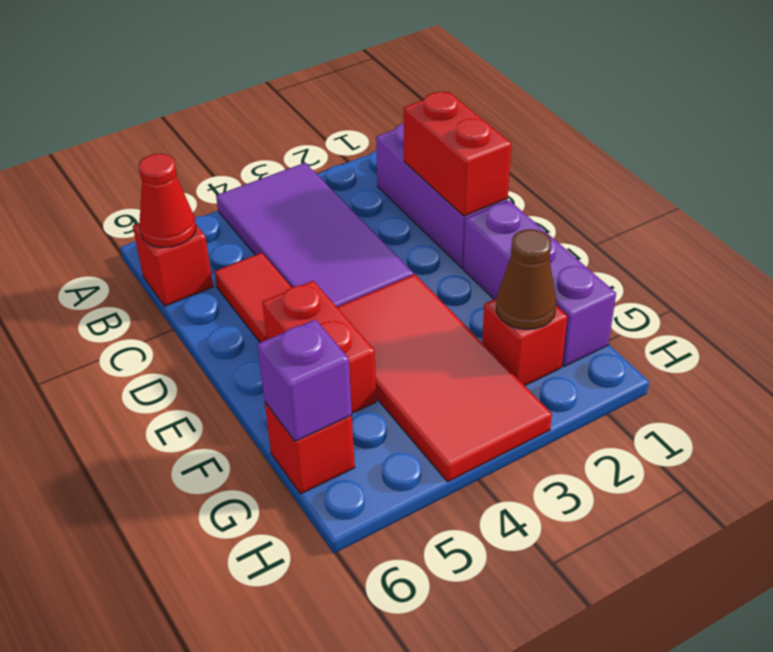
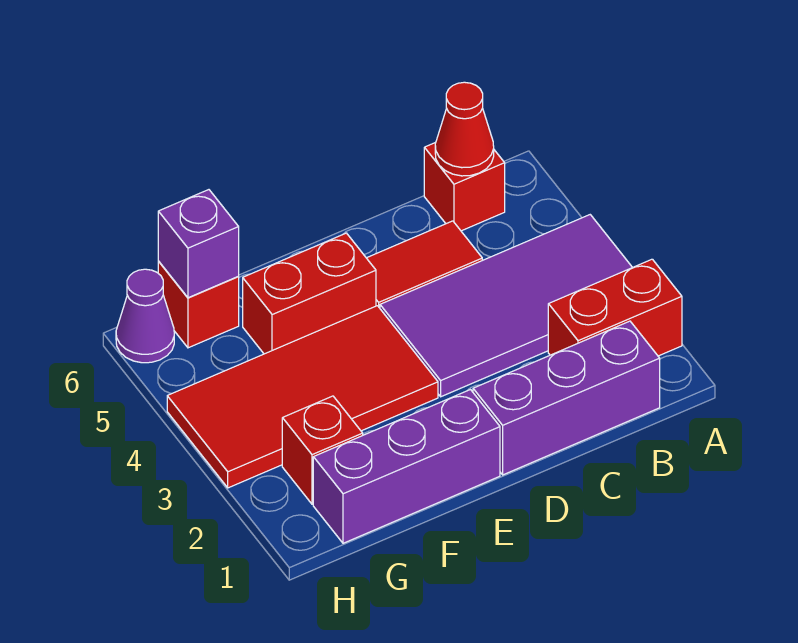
red brick C1:D1 level 2 -> red brick A2:B2 level 1
brown cone G2 level 2 -> none
none -> purple cone H6 level 1

